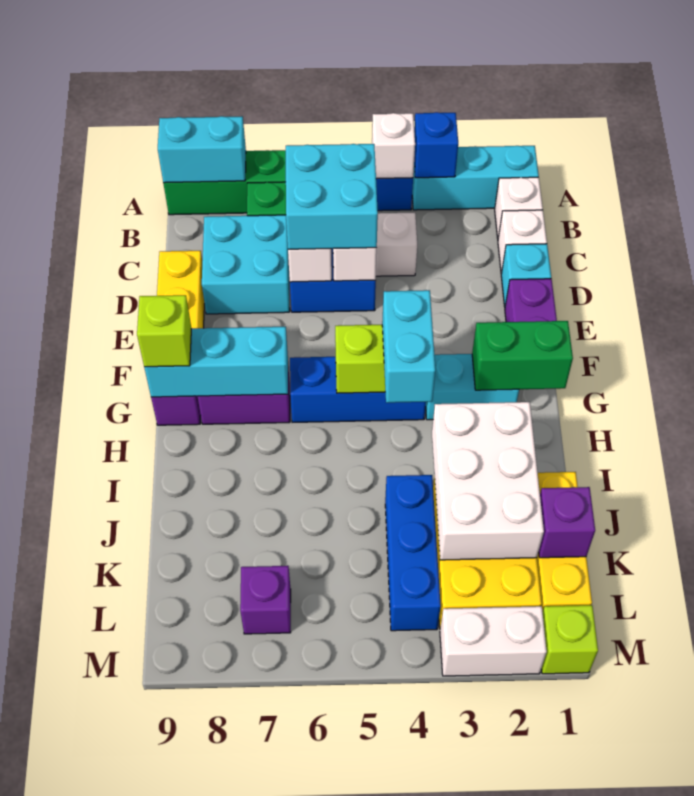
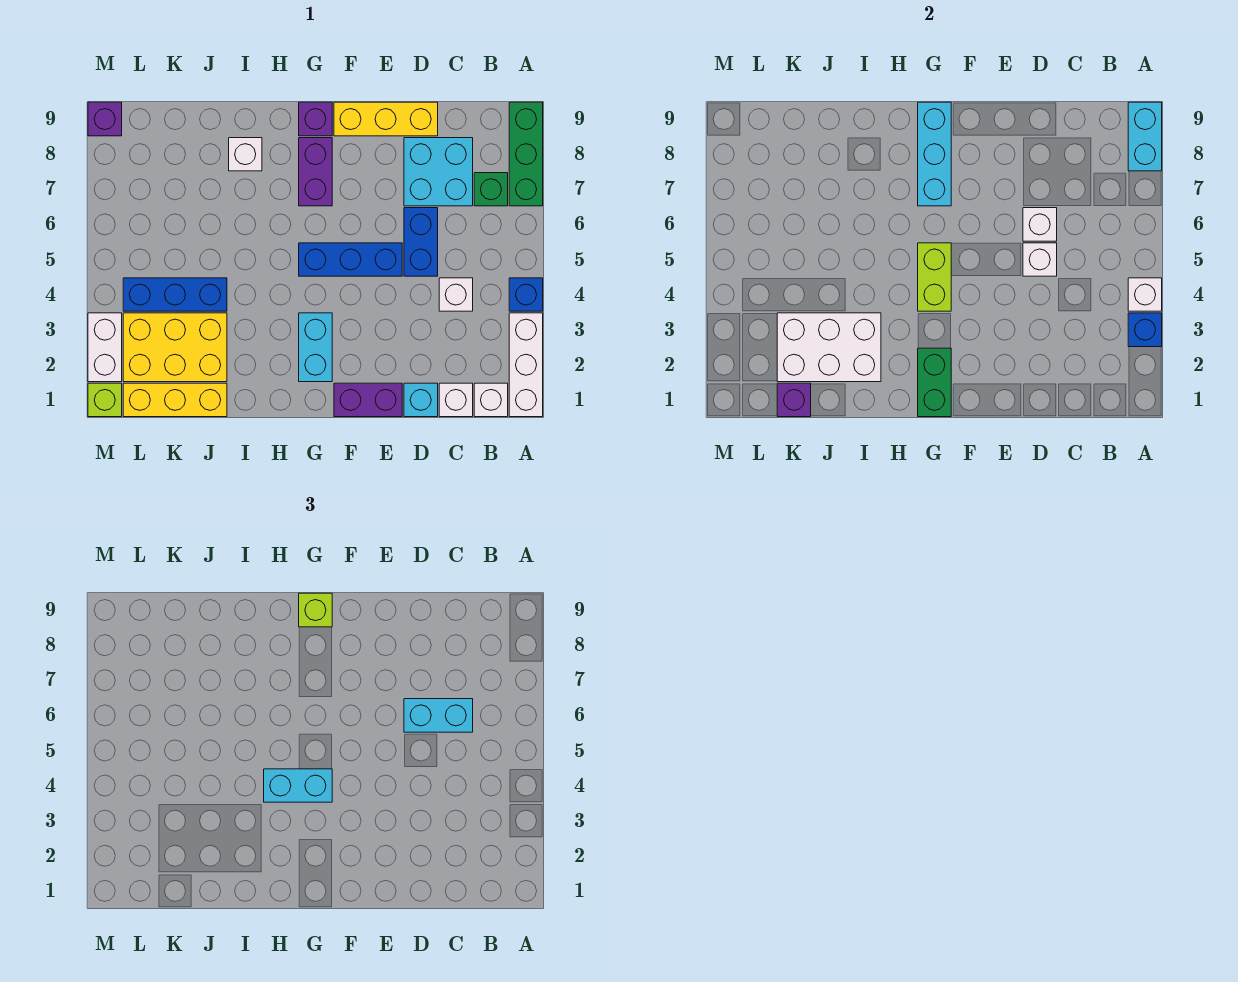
cyan brick A1:A3 level 1 -> white brick A1:A3 level 1
cyan brick C5:D6 level 3 -> cyan brick C6:D6 level 3
blue brick G4:G6 level 1 -> blue brick E5:G5 level 1
none -> white brick I8 level 1
purple brick L7 level 1 -> purple brick M9 level 1

